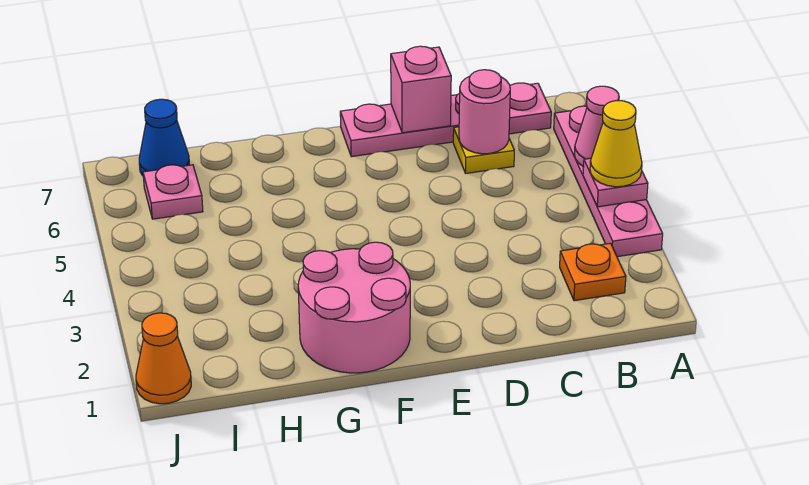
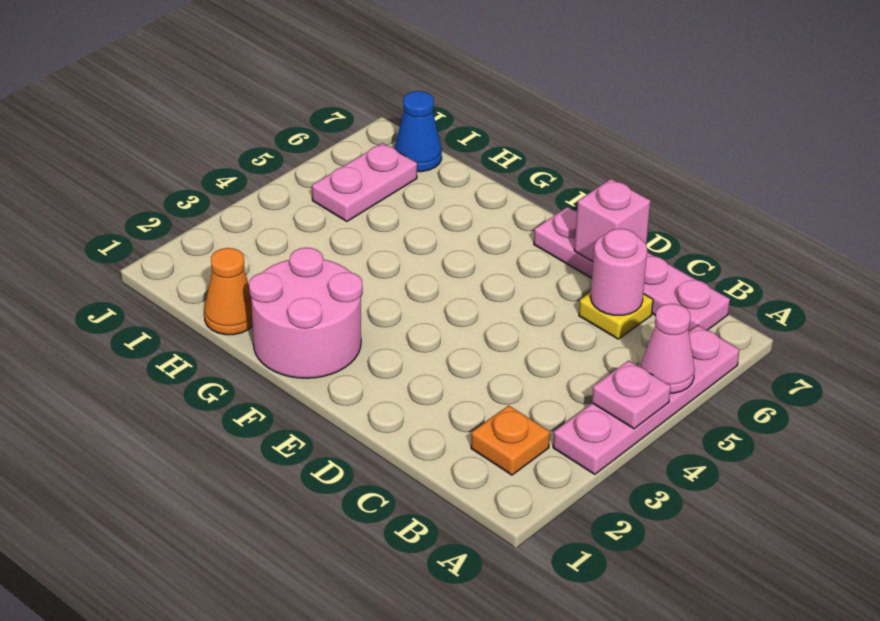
yellow cone A4 level 3 -> none
pink plate I6 level 1 -> pink plate I5:I6 level 1
orange cone J1 level 1 -> orange cone H1 level 1

